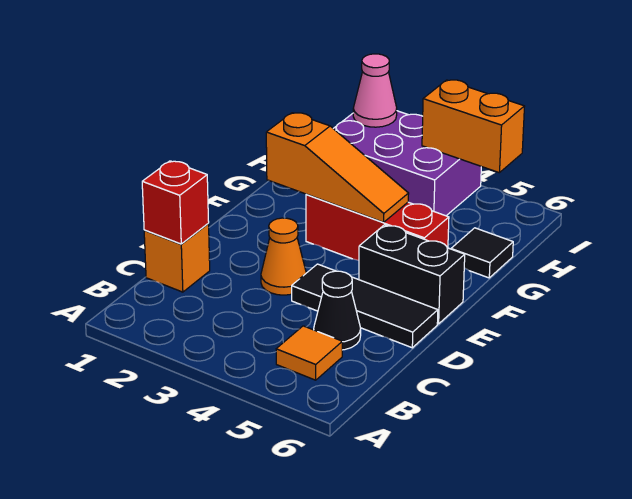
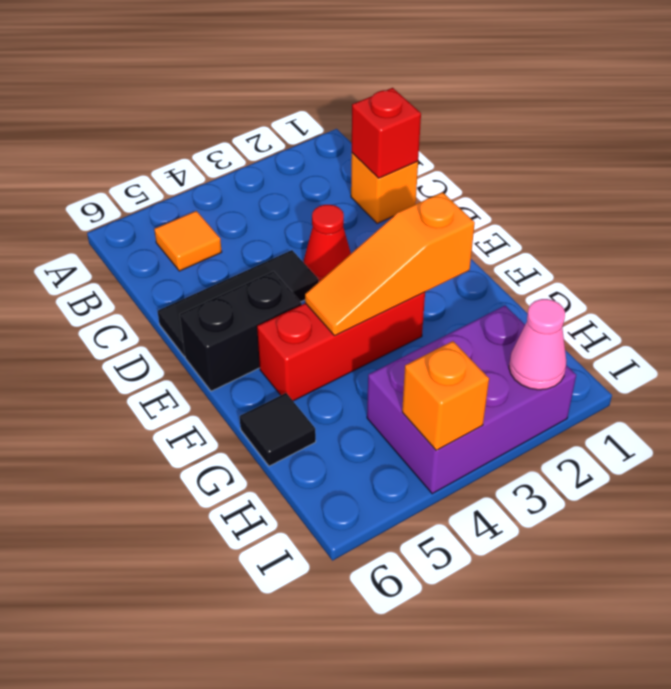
black cone C5 level 1 -> none
orange cone D3 level 1 -> red cone D3 level 1
orange brick I4:I5 level 2 -> orange brick I4 level 2

